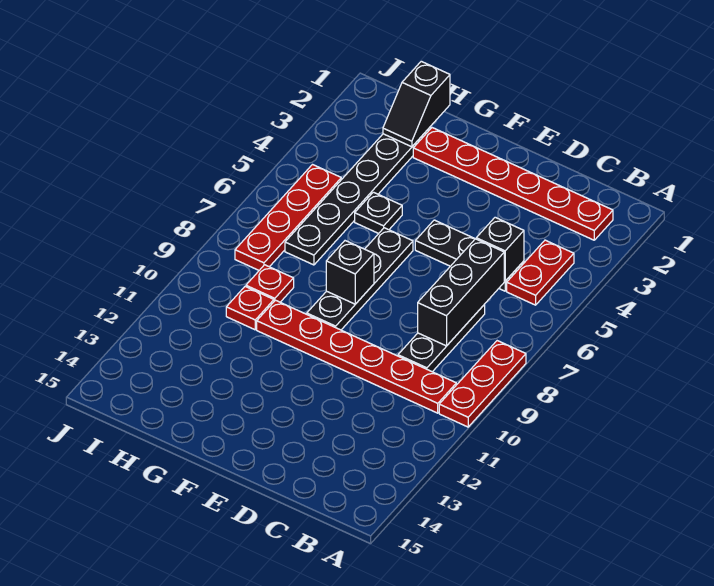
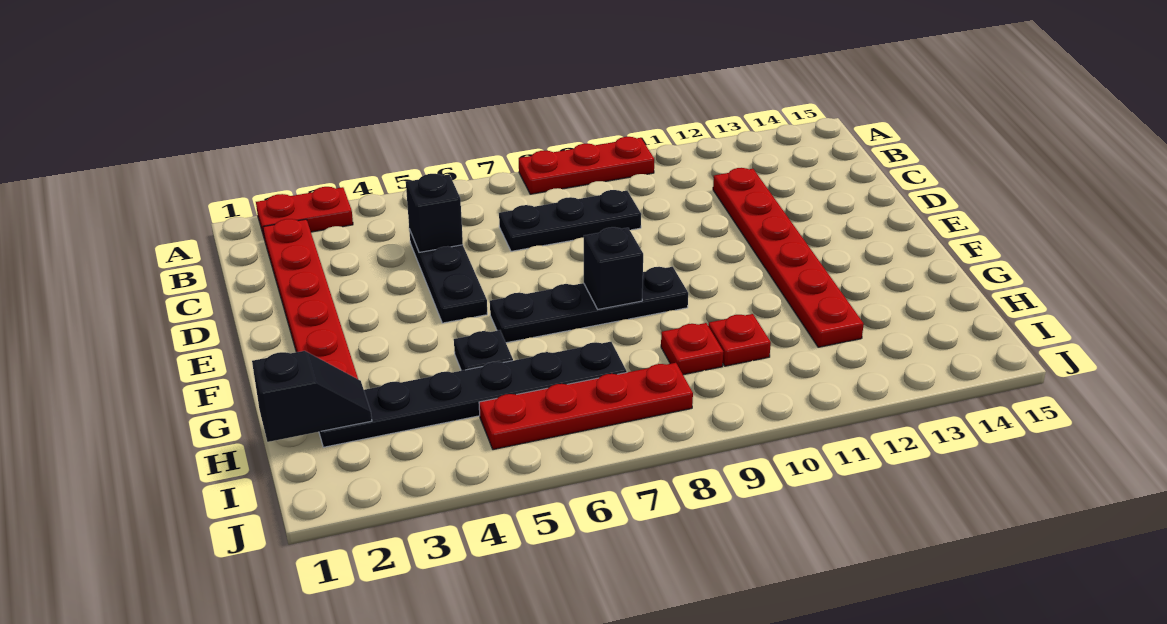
red plate B4:B5 level 1 -> red plate A2:A3 level 1
red plate B10:G10 level 1 -> red plate C12:H12 level 1
black brick C6:C8 level 2 -> none

